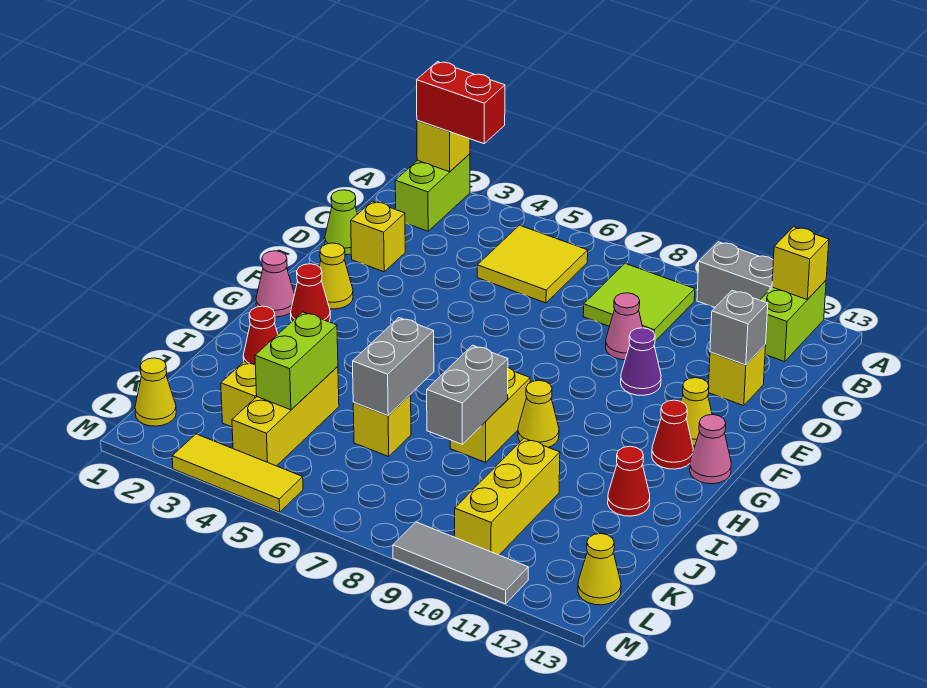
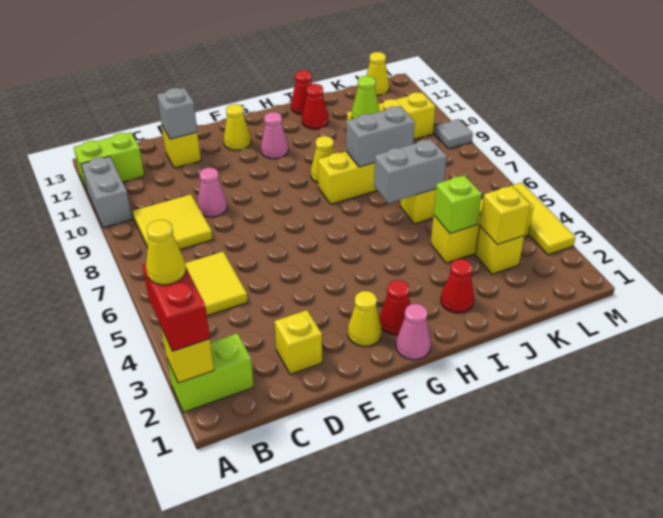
yellow brick A12 level 2 -> yellow brick K3 level 2
lime tile B8:C9 level 1 -> yellow tile B8:C9 level 1
lime cone D1 level 1 -> lime cone J10 level 2
purple cone E10 level 1 -> none
red cone G12 level 1 -> red cone I13 level 1
pink cone G13 level 1 -> pink cone G11 level 1
lime brick J4:K4 level 2 -> lime brick J4 level 2
yellow cone L1 level 1 -> yellow cone A3 level 4
grey tile M9:M11 level 1 -> grey tile M9 level 1

